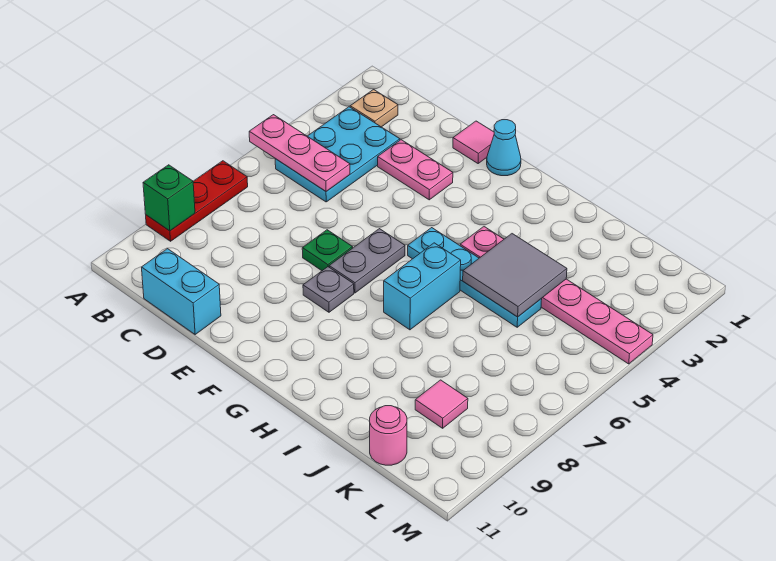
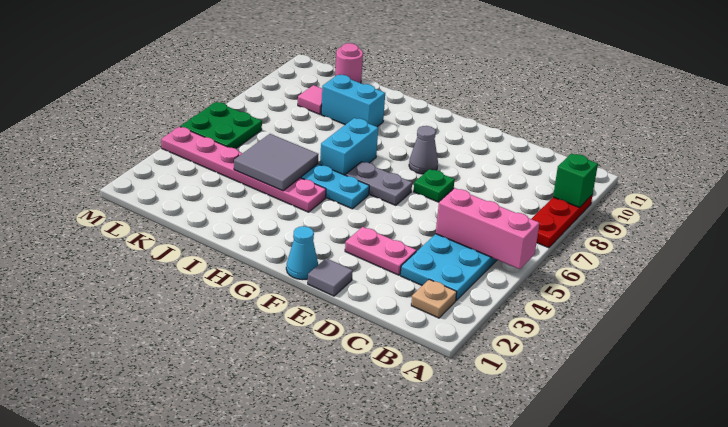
pink plate A5:C5 level 2 -> pink brick A5:C5 level 2
cyan brick C11:D11 level 1 -> cyan brick I9:J9 level 1
pink tile E1 level 1 -> grey tile E1 level 1
grey plate F6:F7 level 1 -> grey plate F6:G6 level 1
grey plate F8 level 1 -> grey cone F8 level 1
none -> green plate L5:M6 level 1

